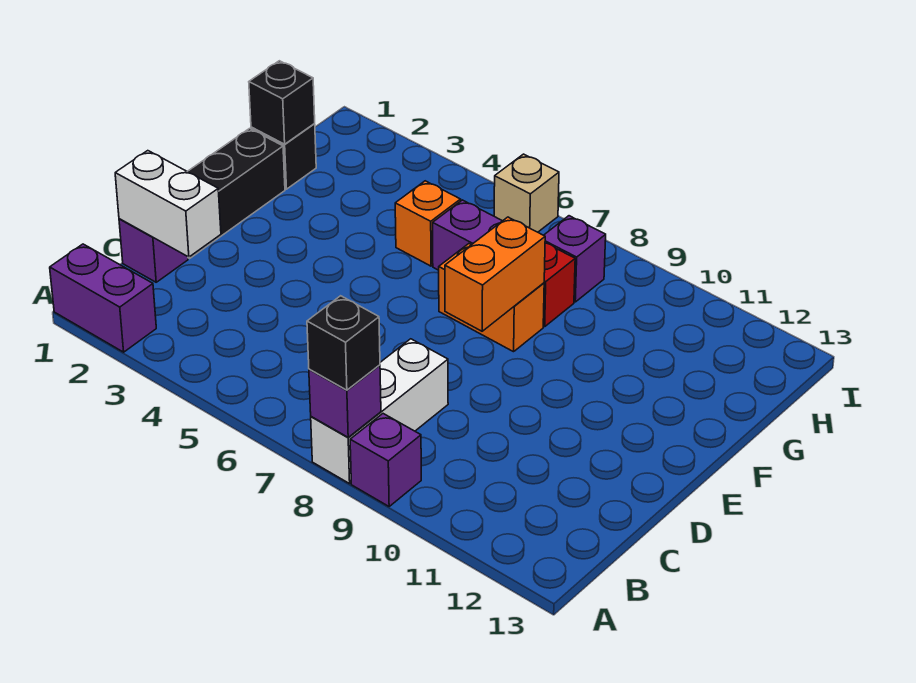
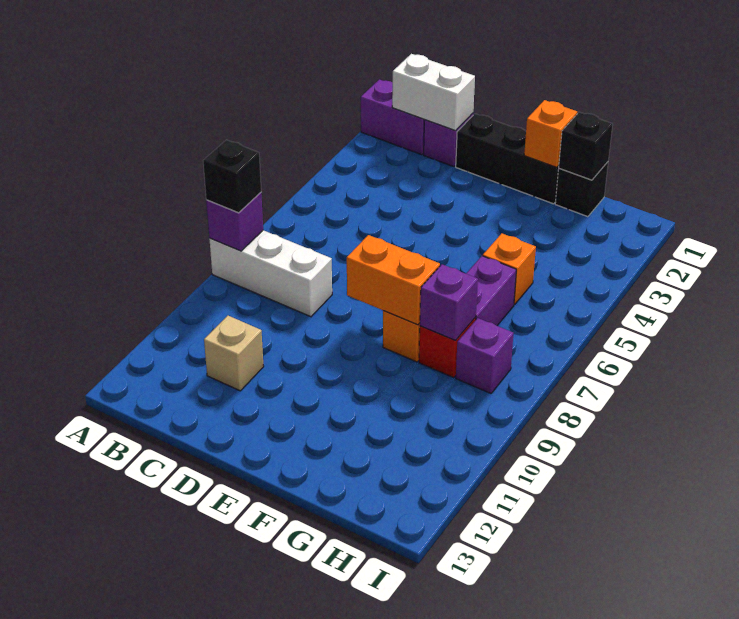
purple brick A1:A2 level 1 -> purple brick A1:B1 level 1
purple brick A9 level 1 -> purple brick G8 level 2
white brick C1:C2 level 2 -> white brick B1:C1 level 2
none -> orange brick F1 level 2
tan brick I6 level 1 -> tan brick C11 level 1

